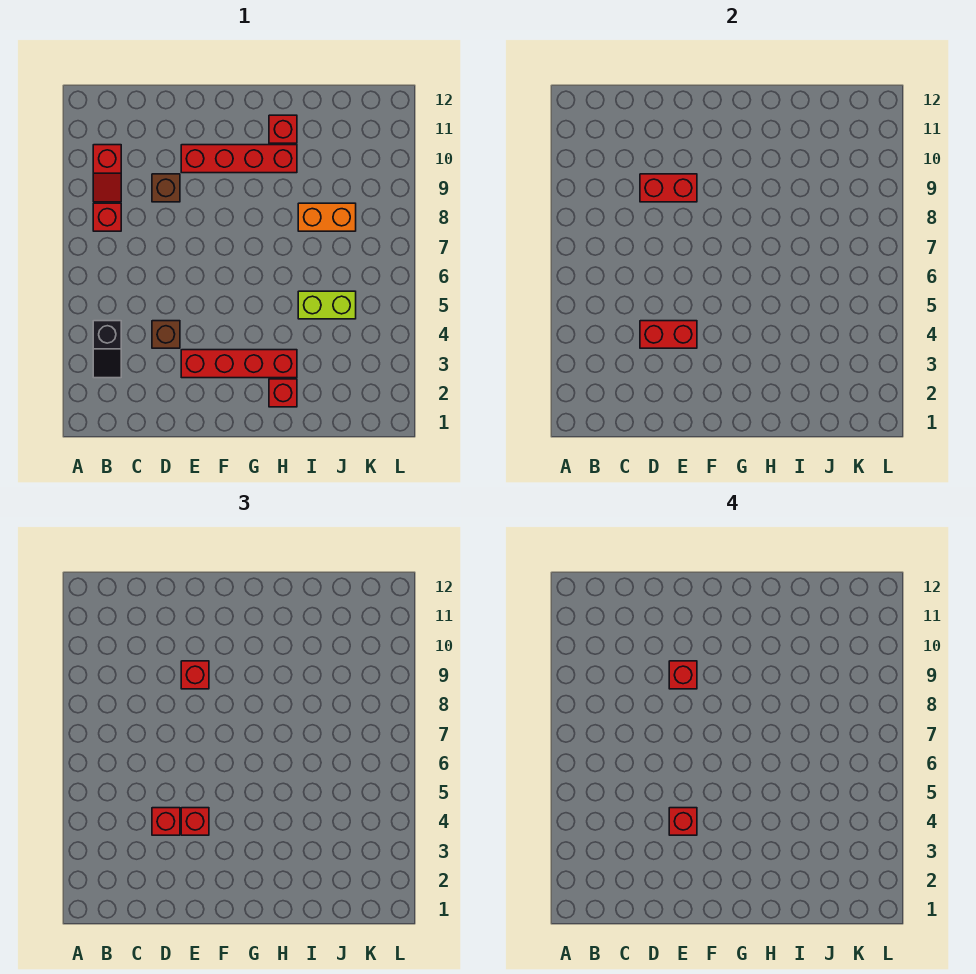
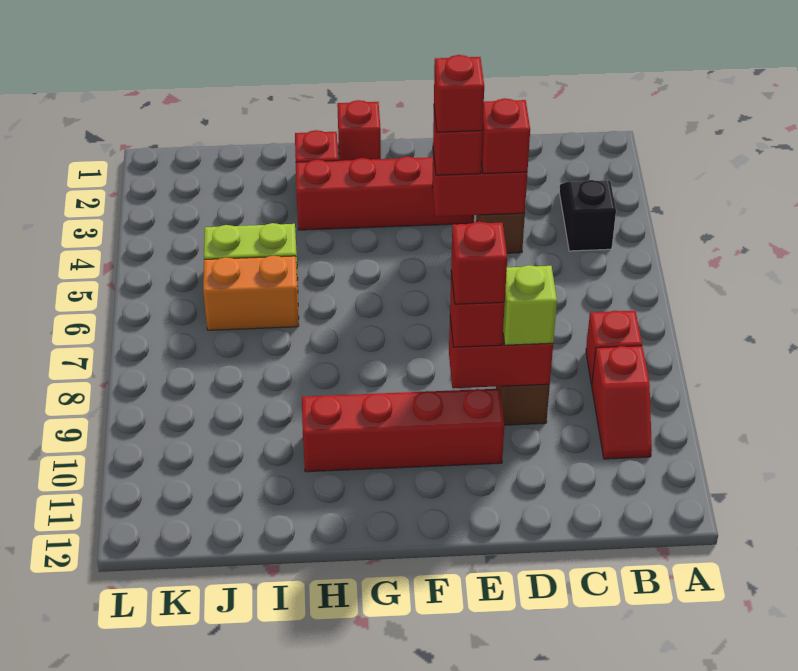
red slope B9:B10 level 1 top 10 -> red slope B9:B10 level 1 top 9
none -> lime brick D9 level 3
red brick H11 level 1 -> red brick G1 level 1
orange brick I8:J8 level 1 -> orange brick I6:J6 level 1

